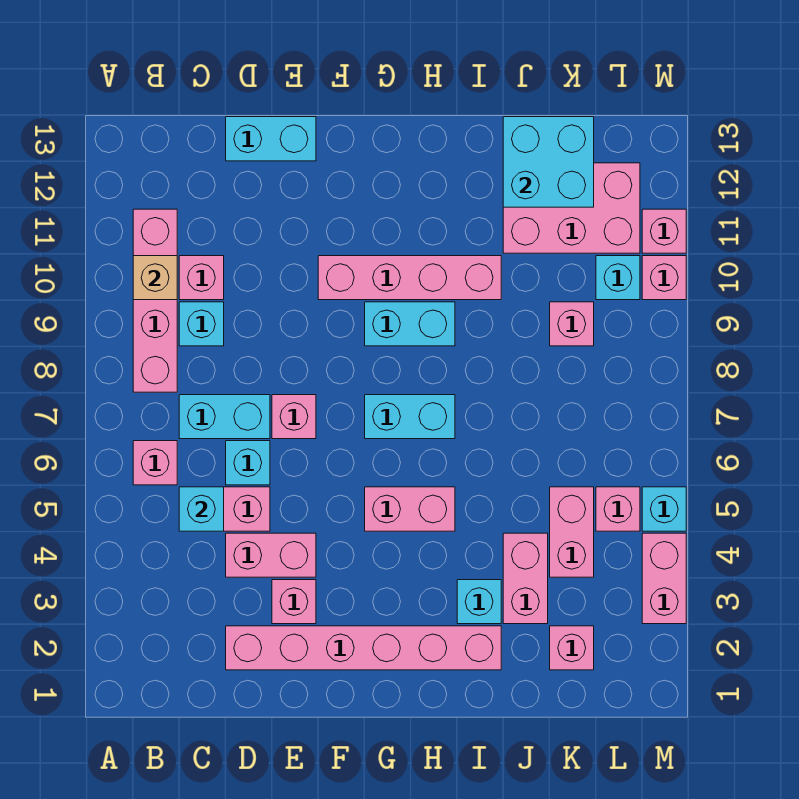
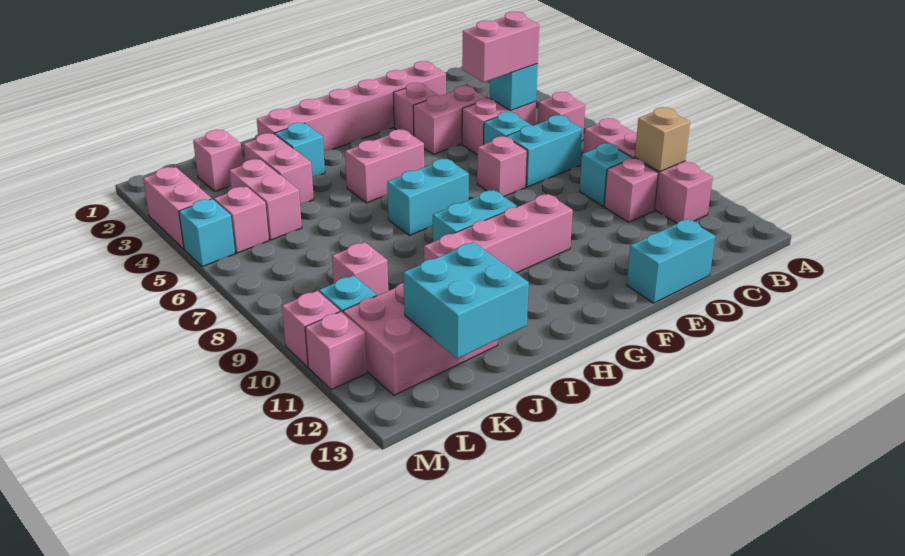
none -> pink brick C5:D5 level 3

